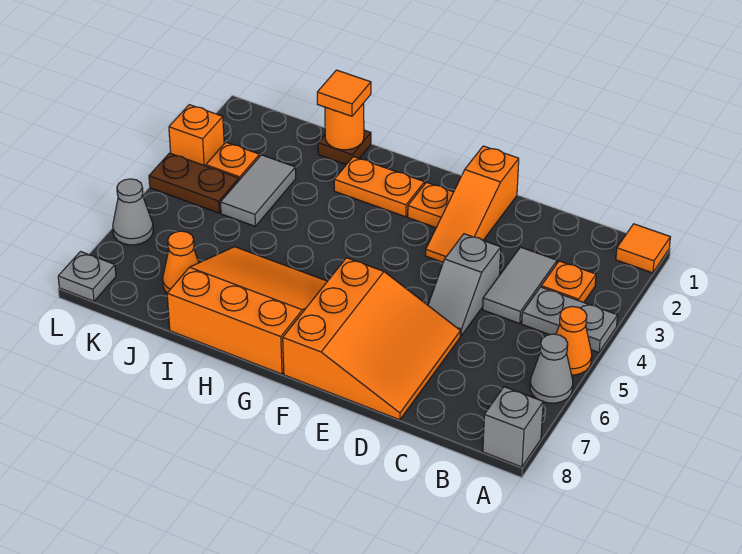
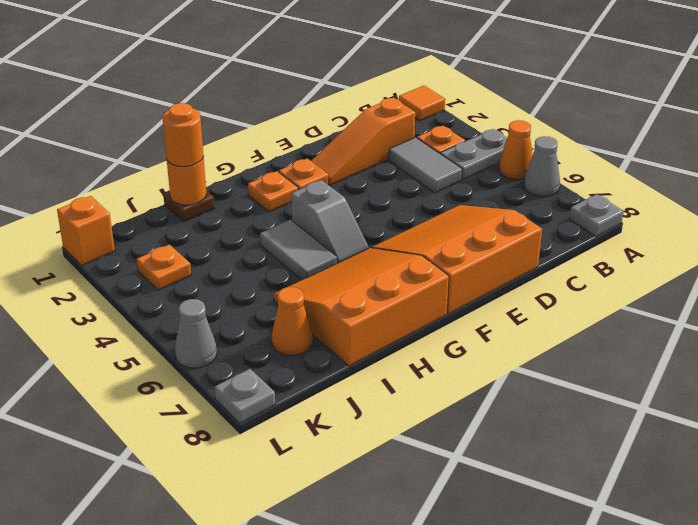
grey brick A8 level 1 -> grey plate A8 level 1
grey slope D4:D5 level 1 top 4 -> grey slope G4:G5 level 1 top 4
orange slope D6:F8 level 1 top F -> orange slope D6:F8 level 1 top 8
orange slope E1:E3 level 1 top 1 -> orange slope C2:E2 level 1 top C
orange plate G2:H2 level 1 -> orange plate G2 level 1
orange tile I1 level 3 -> orange round brick I1 level 3
grey tile J3:J4 level 1 -> grey tile H4:H5 level 1
brown plate K4:L4 level 1 -> none
orange brick L3 level 1 -> orange brick L1 level 1

